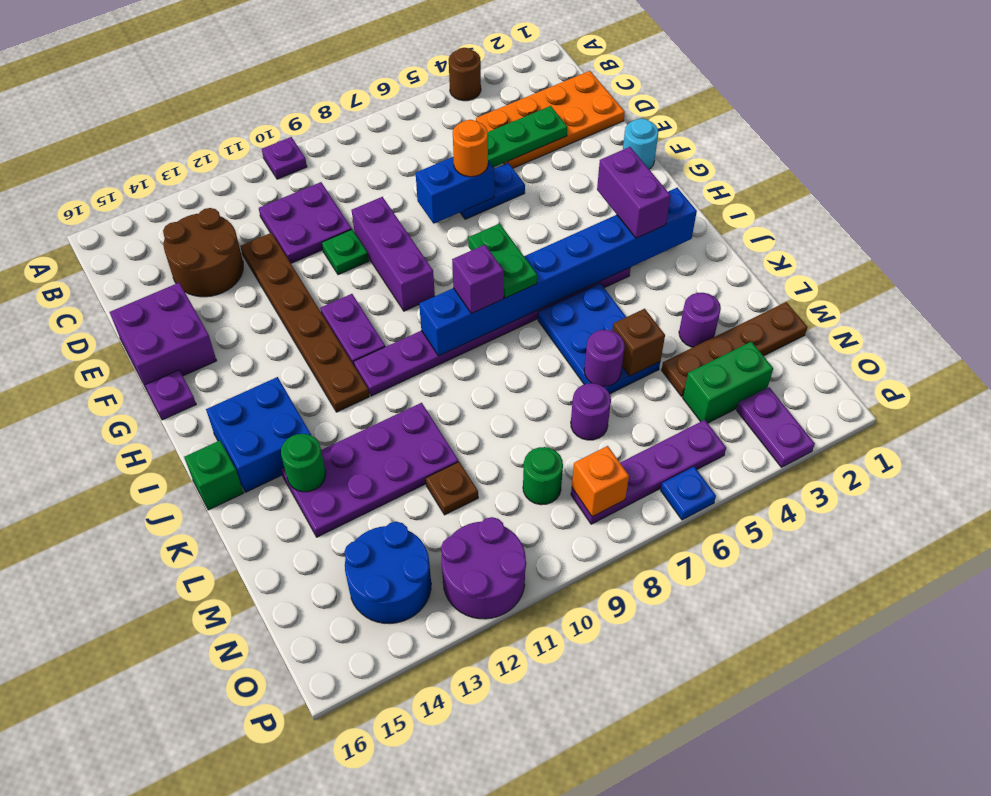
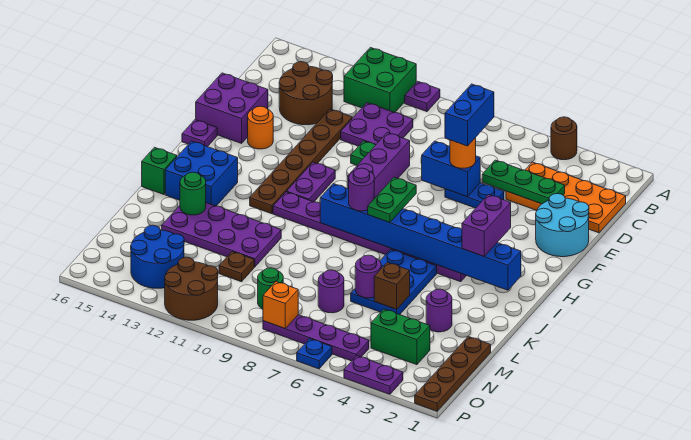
none -> green brick A11:B12 level 1
none -> blue brick D6:E6 level 4
cyan round brick F1 level 1 -> cyan round brick E1:F2 level 1
none -> orange round brick F14 level 1
purple brick I8 level 3 -> purple round brick I8 level 3
brown plate M1:M4 level 1 -> brown plate M1:P1 level 1
purple plate O3:P3 level 1 -> purple plate P3:P4 level 1
purple round brick O11:P12 level 1 -> brown round brick O11:P12 level 1

